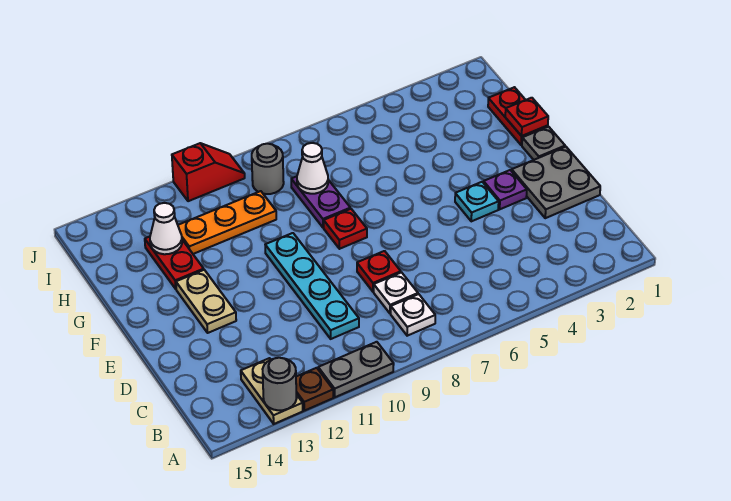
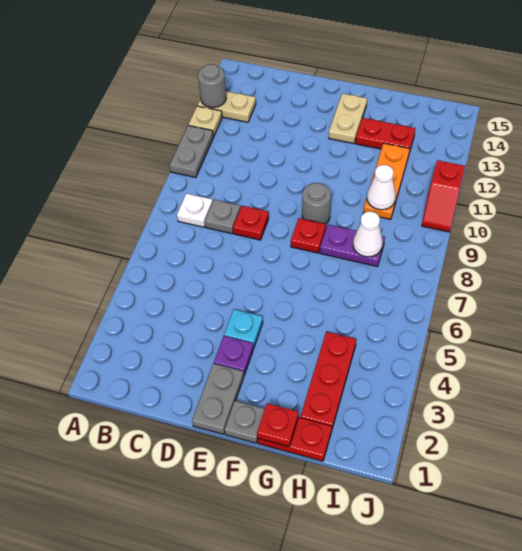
brown plate A12 level 1 -> tan plate A12 level 1
white plate C8 level 1 -> grey plate C8 level 1
cyan plate C10:F10 level 1 -> none
grey plate D1:E2 level 1 -> grey plate E1:E2 level 1
tan plate E13:F13 level 1 -> tan plate F13:F14 level 1
none -> red plate H2:H4 level 1
white cone H13 level 2 -> white cone H10 level 2
grey round brick I9 level 1 -> grey round brick F9 level 1

